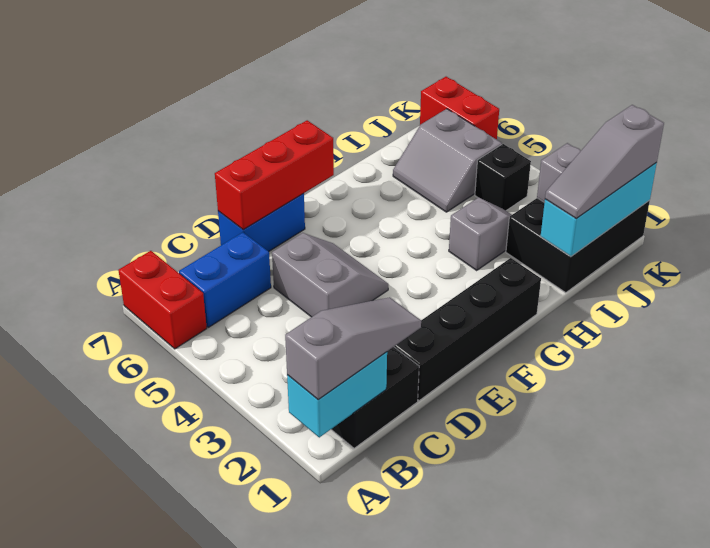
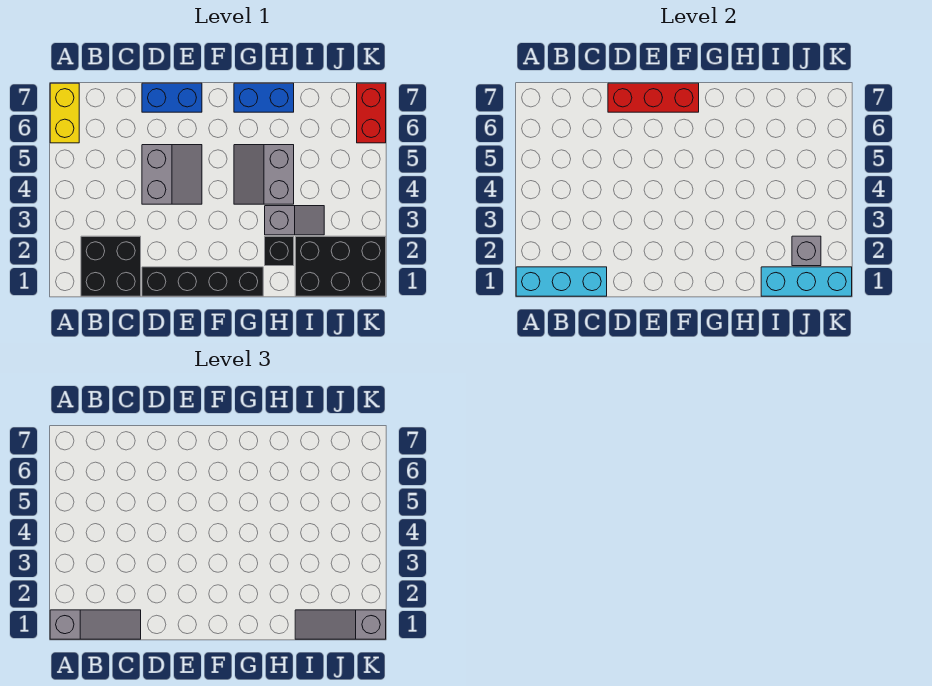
cyan brick A1:B1 level 2 -> cyan brick A1:C1 level 2
red brick A6:A7 level 1 -> yellow brick A6:A7 level 1
blue brick B6:C6 level 1 -> blue brick G7:H7 level 1
grey slope I5:J6 level 1 top J -> grey slope G4:H5 level 1 top H
black brick J4 level 1 -> black brick H2 level 1

